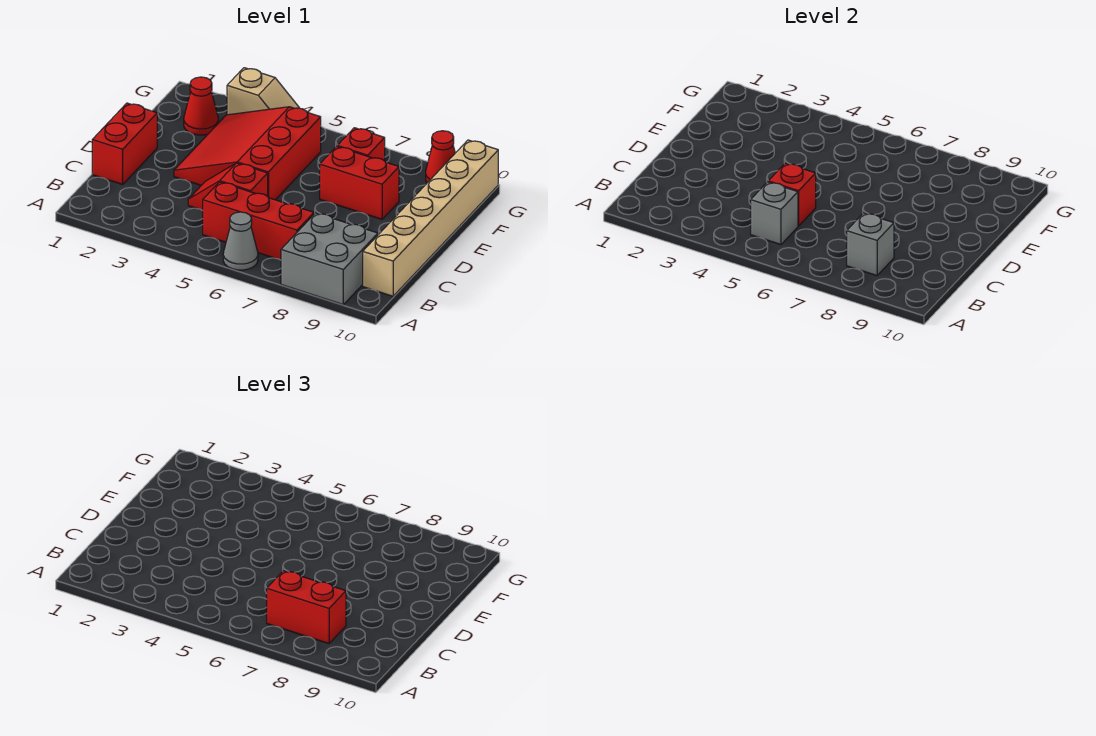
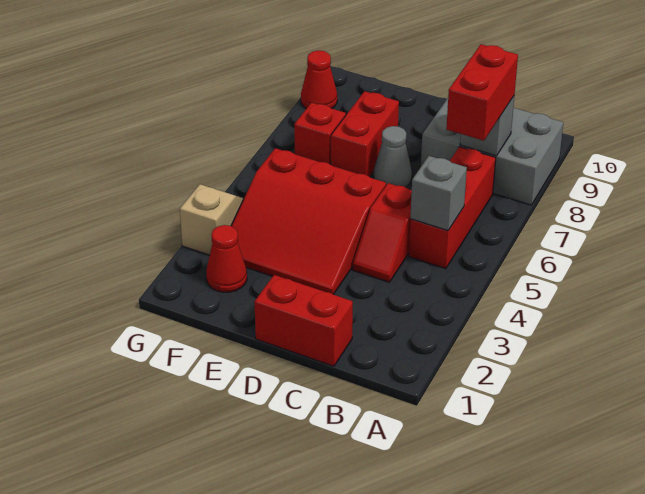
grey cone A6 level 1 -> grey cone D7 level 1
grey brick A8:B9 level 1 -> grey brick A8:C9 level 1
tan brick B10:G10 level 1 -> none
red brick C5 level 2 -> none

